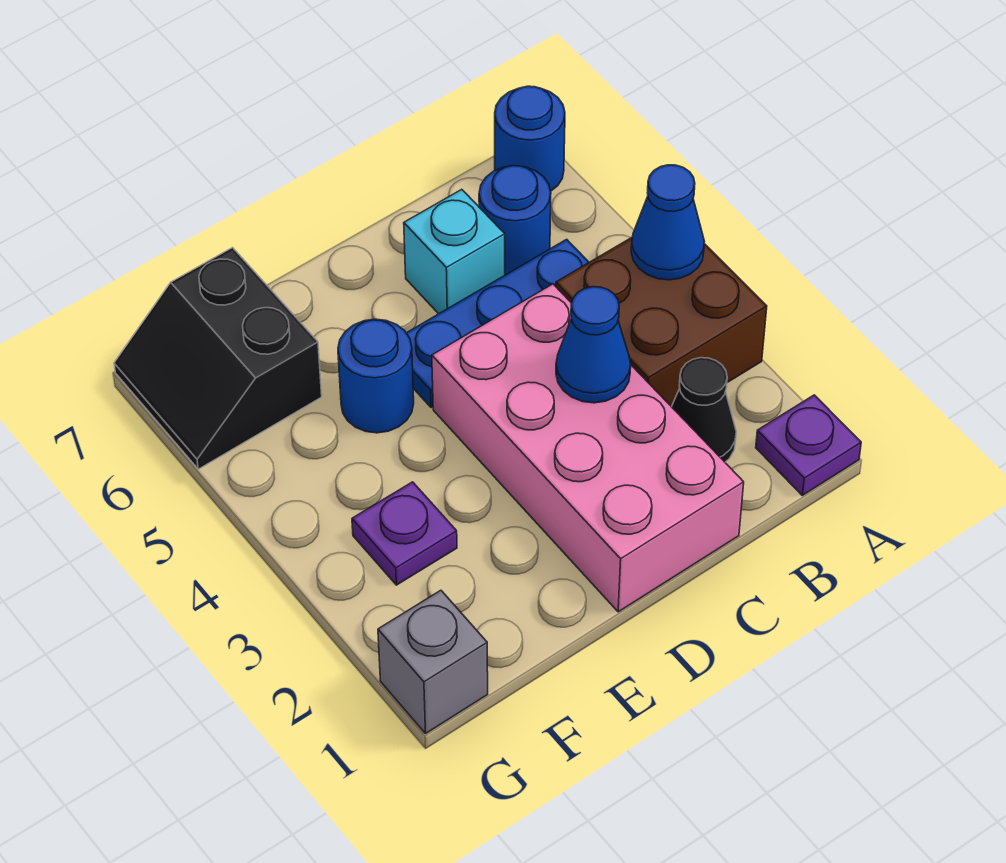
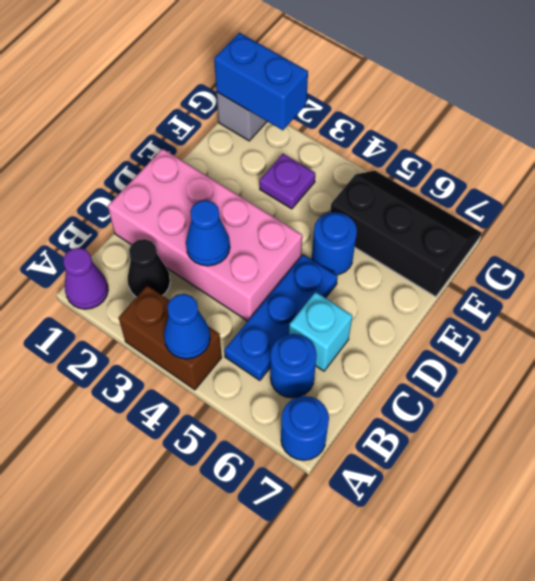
purple plate A1 level 1 -> purple cone A1 level 1
brown brick A3:B4 level 1 -> brown brick A3:A4 level 1
black slope F6:G7 level 1 top F -> black slope F5:G7 level 1 top F
none -> blue brick G1:G2 level 2

